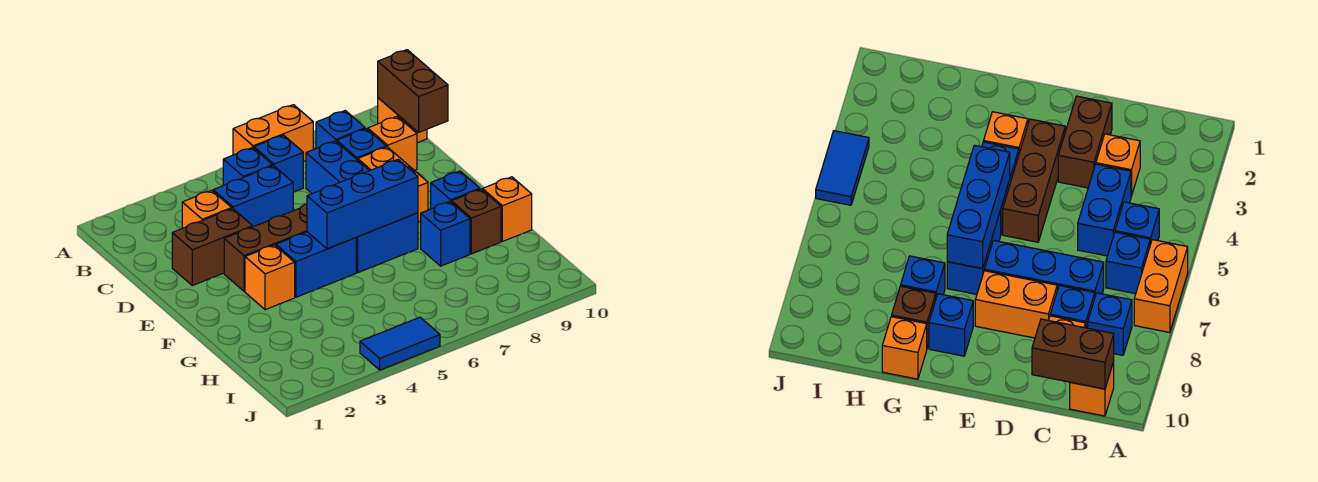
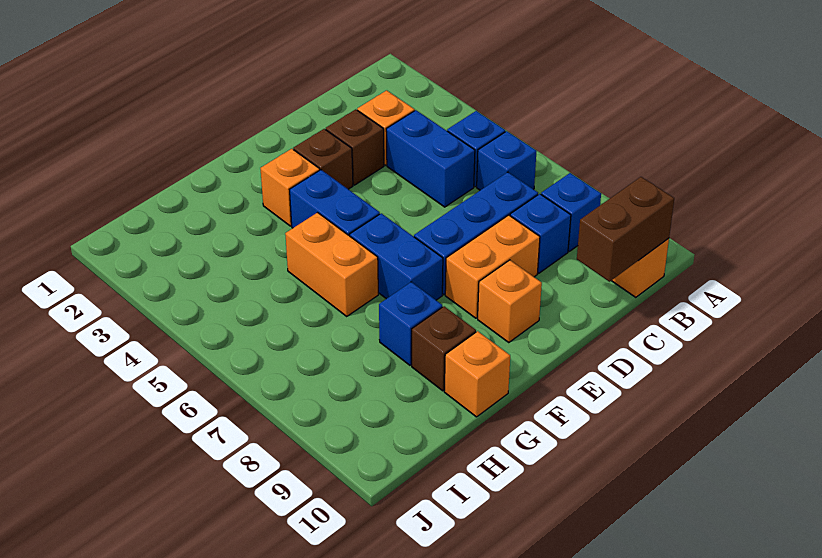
orange brick A6:A7 level 1 -> orange brick G5:G6 level 1
orange brick C9 level 1 -> orange brick E9 level 1
brown brick D2:D3 level 1 -> brown brick D3 level 1
brown brick E3:E5 level 1 -> brown brick E3 level 1
blue brick F5:F7 level 2 -> none
blue brick F9 level 1 -> none
blue tile J4:J5 level 1 -> none

